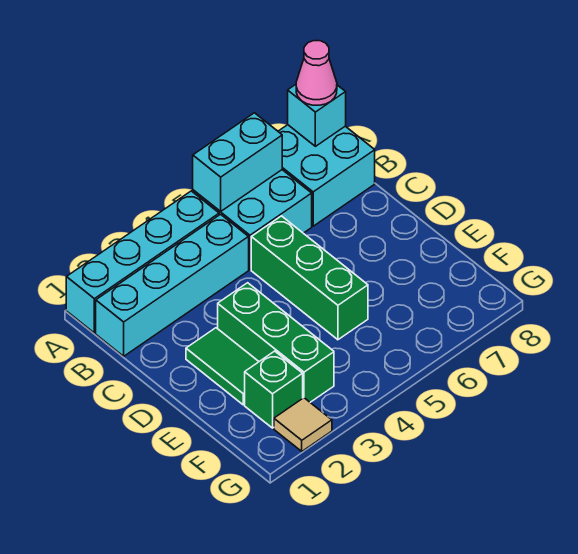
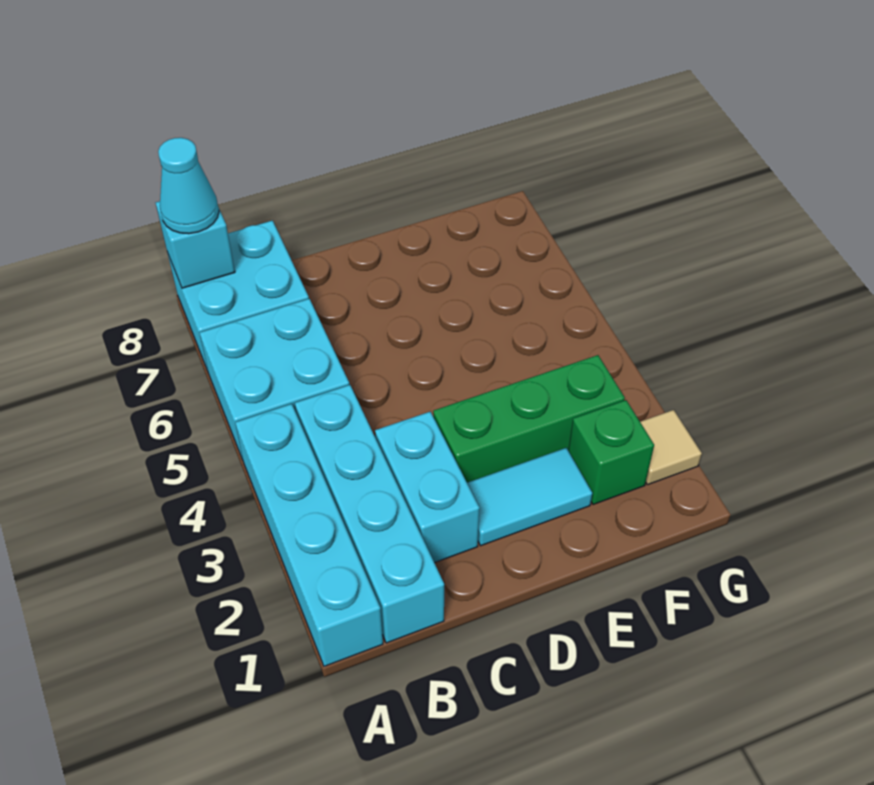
cyan brick A5:A6 level 2 -> cyan brick C2:C3 level 1
pink cone A8 level 3 -> cyan cone A8 level 3
green brick C5:E5 level 1 -> none
green tile D2:E2 level 1 -> cyan tile D2:E2 level 1

